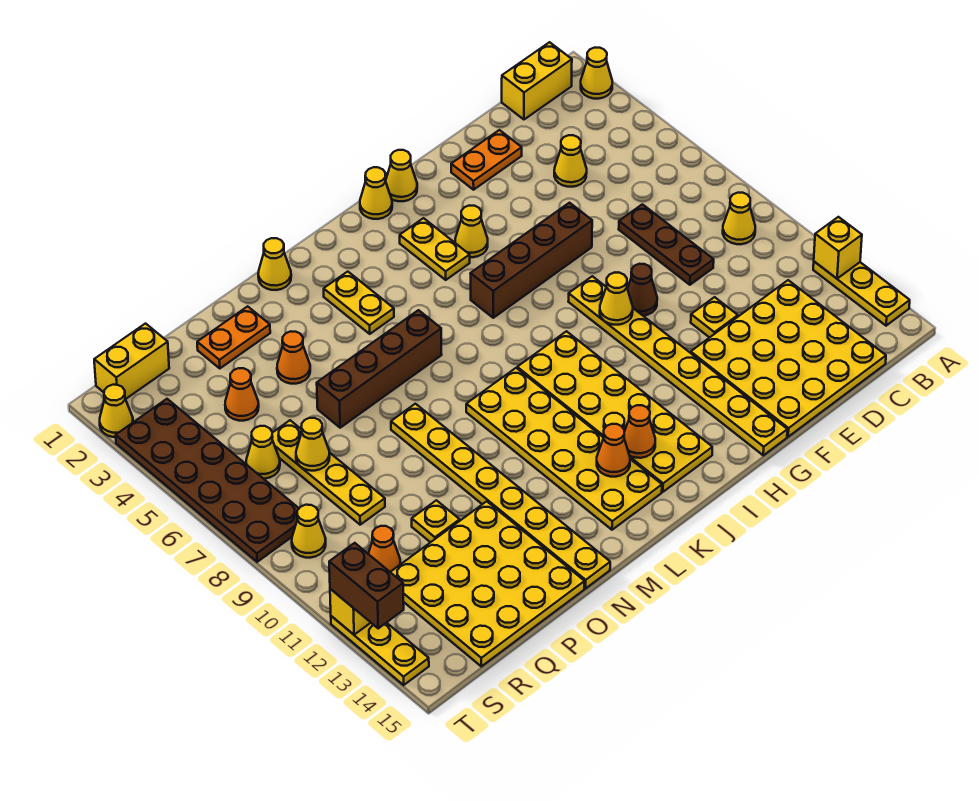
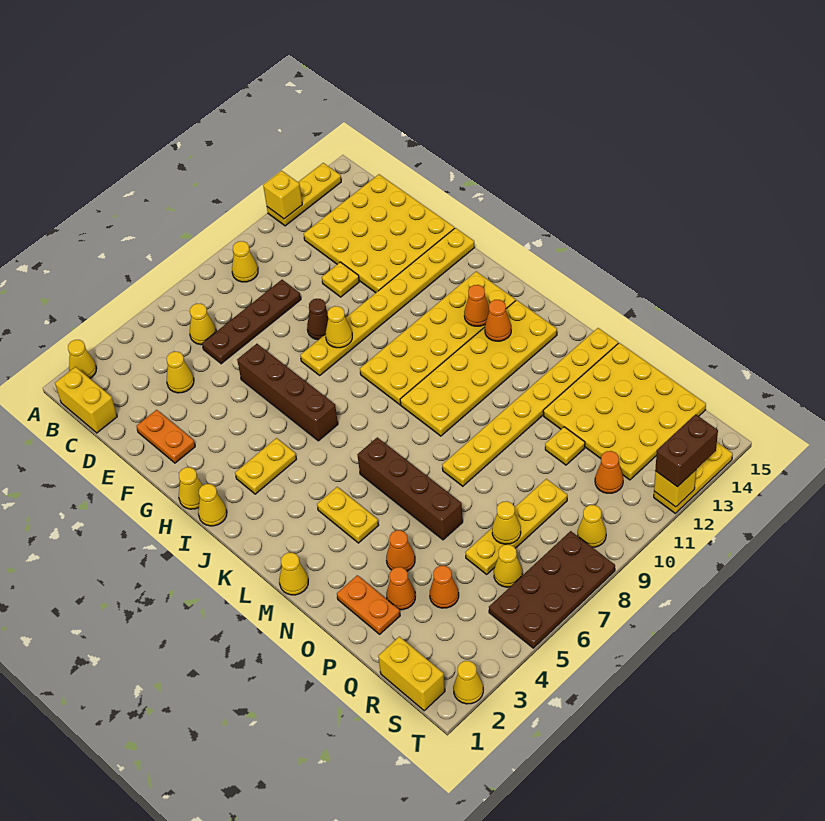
brown plate D7:D9 level 1 -> brown plate D6:D9 level 1
yellow cone H4 level 1 -> yellow cone C6 level 1
yellow plate L3:L4 level 1 -> yellow plate L4:M4 level 1
none -> orange cone P3 level 1
brown plate S3:T8 level 1 -> brown plate S5:T8 level 1

